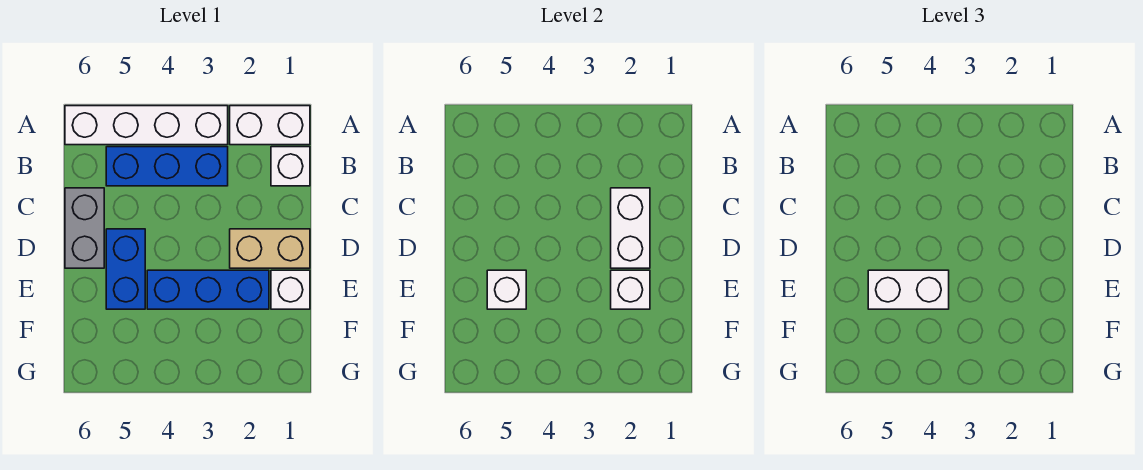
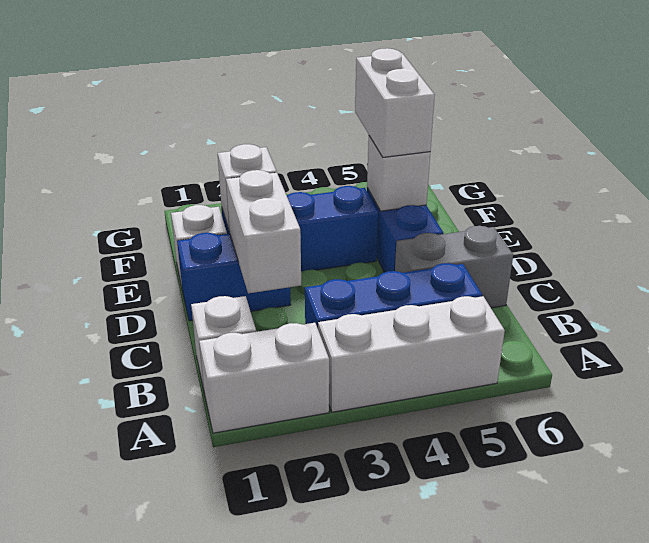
white brick A3:A6 level 1 -> white brick A3:A5 level 1
grey brick C6:D6 level 1 -> grey brick C5:C6 level 1
tan brick D1:D2 level 1 -> blue brick D1:D2 level 1
white brick E4:E5 level 3 -> white brick E5:F5 level 3

